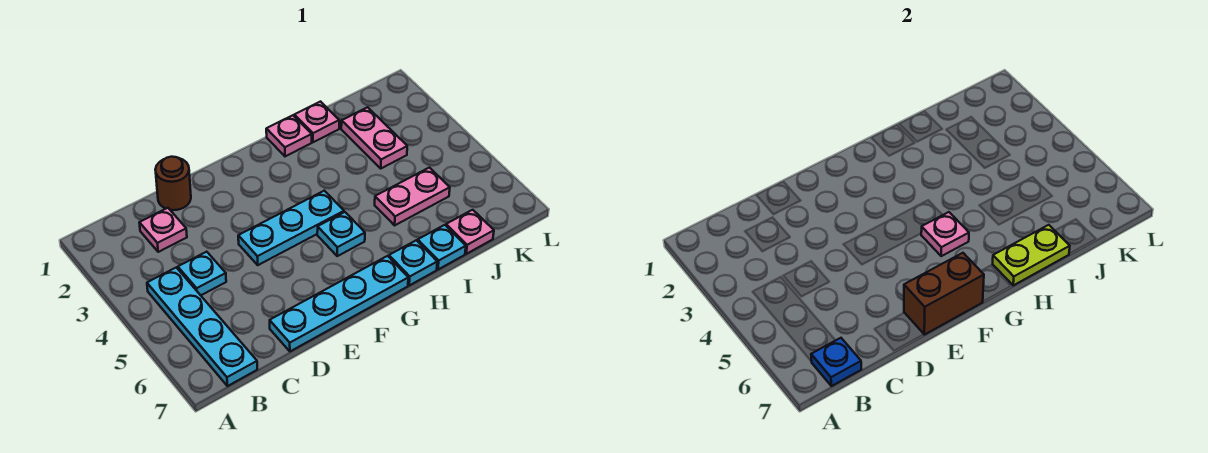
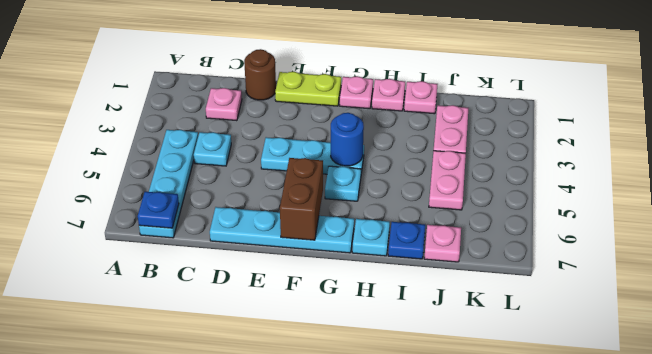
brown brick E7:F7 level 2 -> brown brick F6:F7 level 2
none -> blue round brick G4 level 2
pink plate G5 level 2 -> pink plate G1 level 1
lime plate H7:I7 level 2 -> lime plate E1:F1 level 1
pink plate I5:J5 level 1 -> pink plate J4:J5 level 1
cyan plate I7 level 1 -> blue plate I7 level 1

